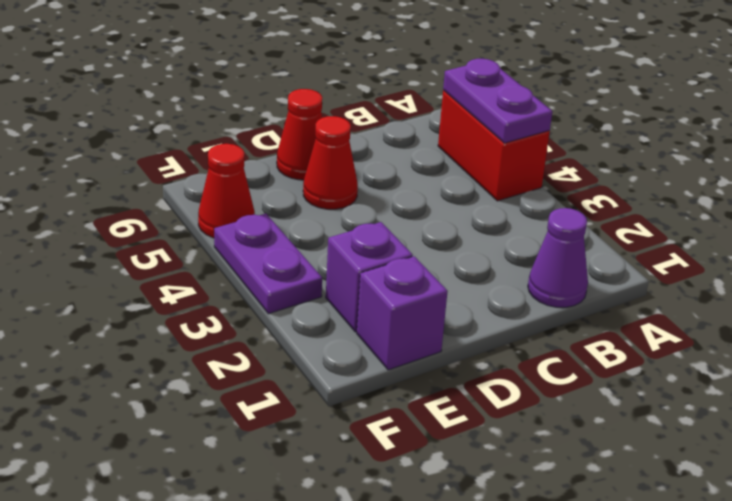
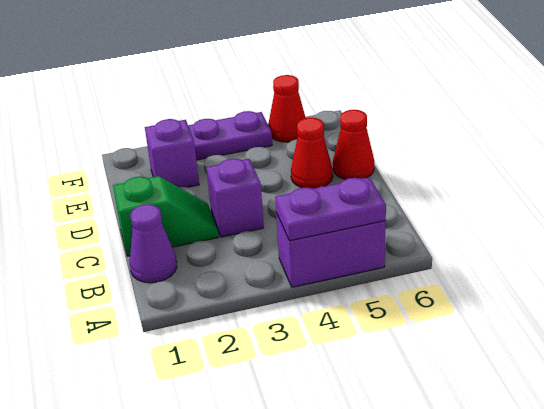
red brick A4:A5 level 1 -> purple brick A4:A5 level 1
none -> green slope C1:C2 level 1 top 1
purple brick E1 level 1 -> purple brick C3 level 1

